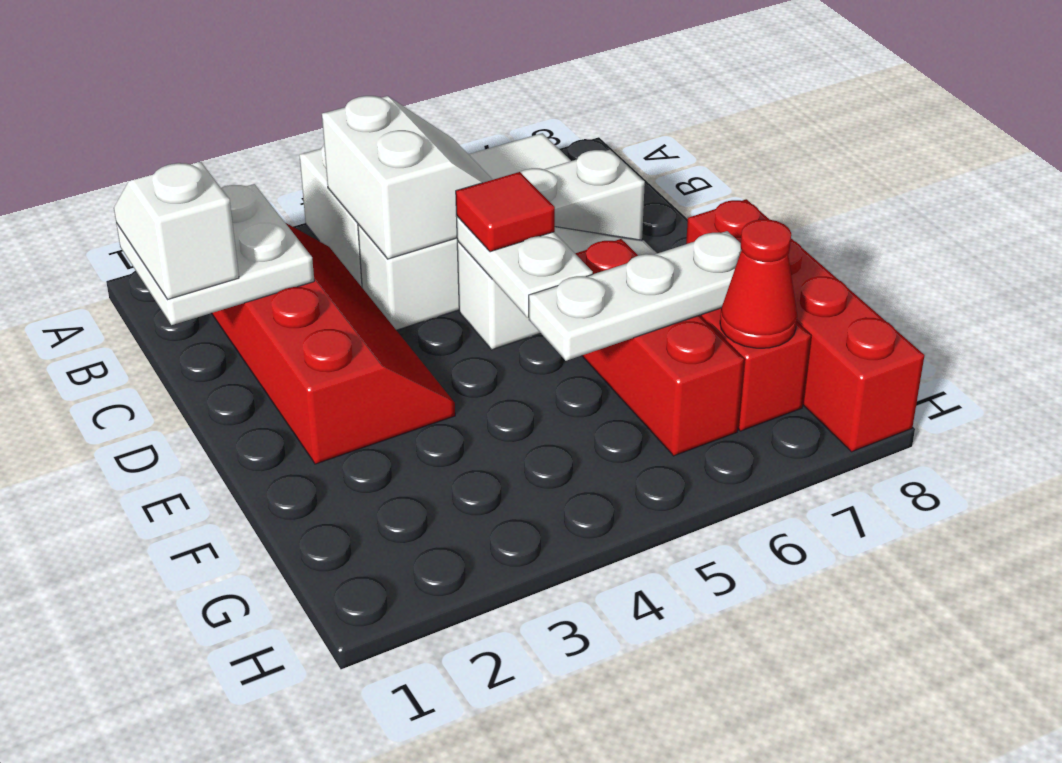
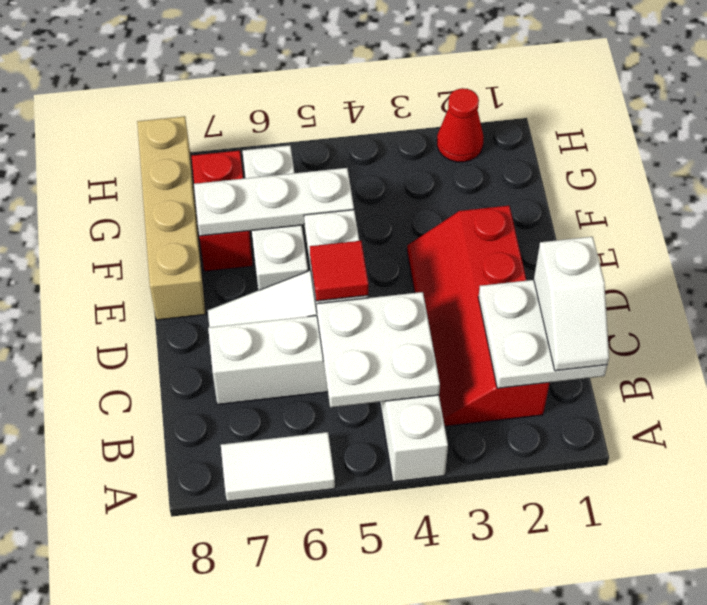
white slope B4:C5 level 2 top 4 -> white plate B4:C5 level 2
red brick E6:G6 level 1 -> white brick E6:G6 level 1
red brick E8:H8 level 1 -> tan brick E8:H8 level 1
red cone G7 level 2 -> red cone H2 level 1

